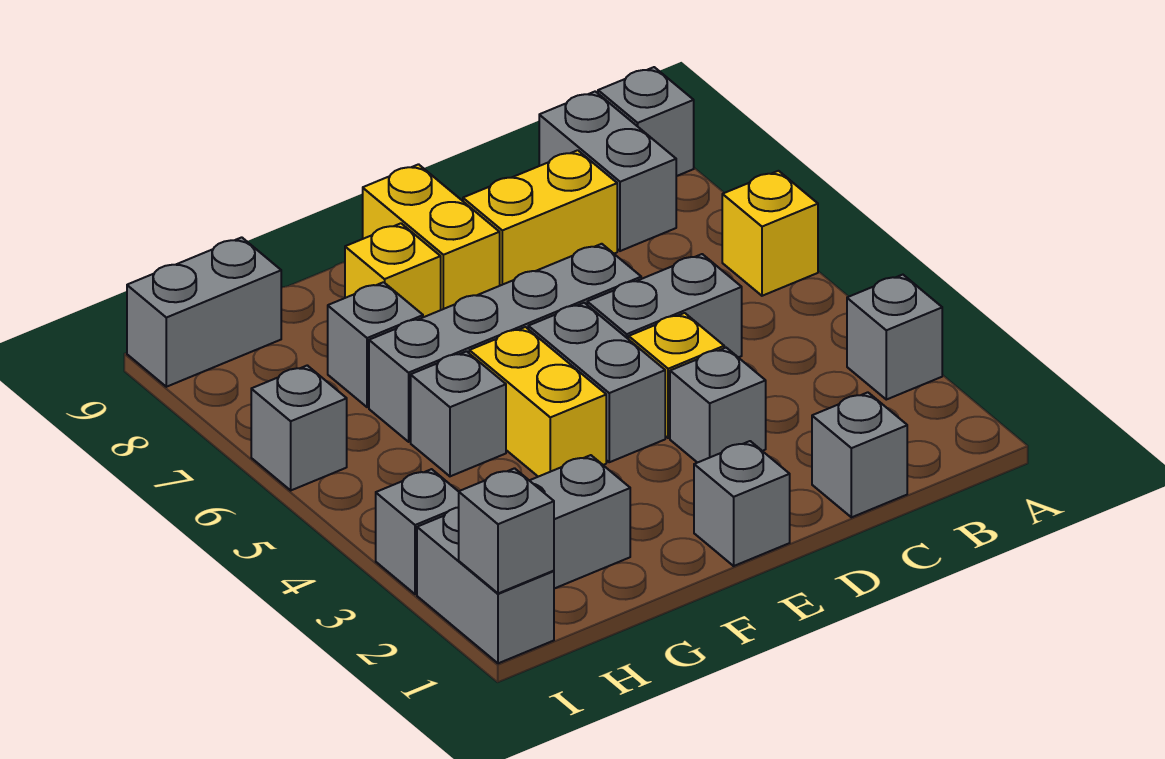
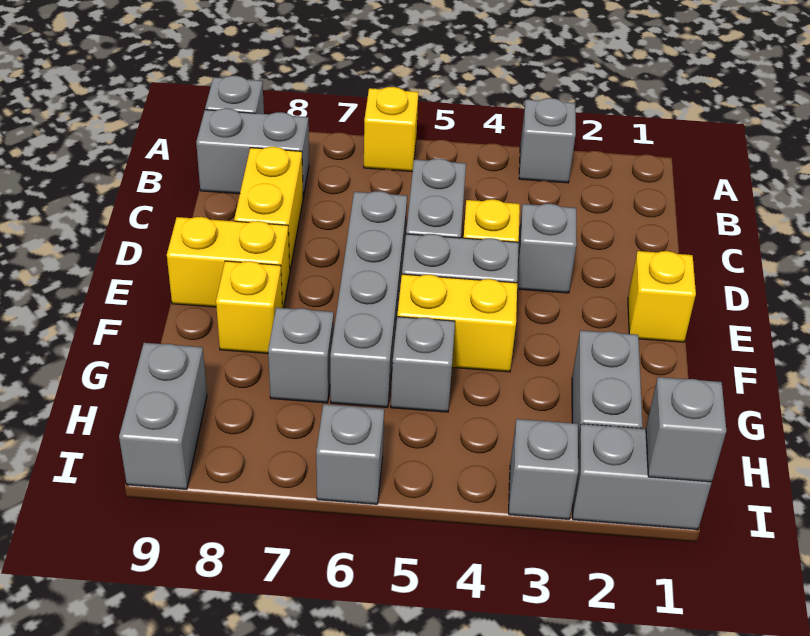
grey brick C1 level 1 -> none
grey brick E1 level 1 -> yellow brick E1 level 1

